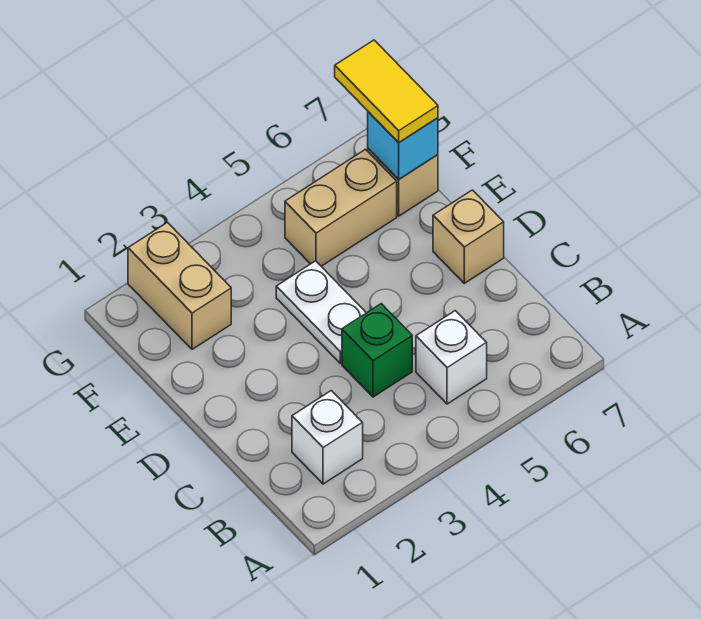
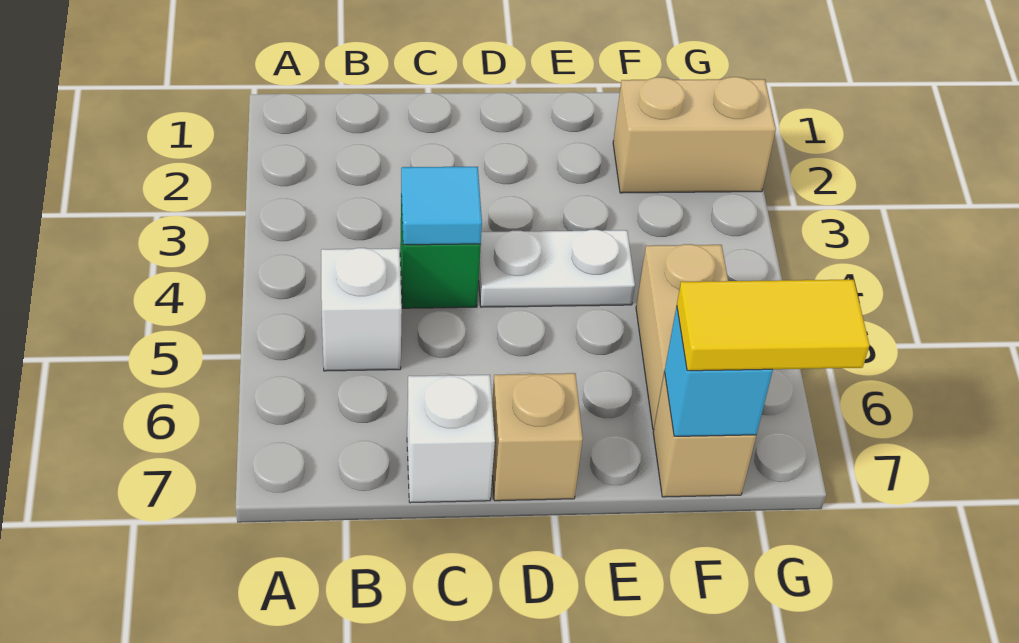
white brick B2 level 1 -> white brick C7 level 1
none -> cyan tile C4 level 2

